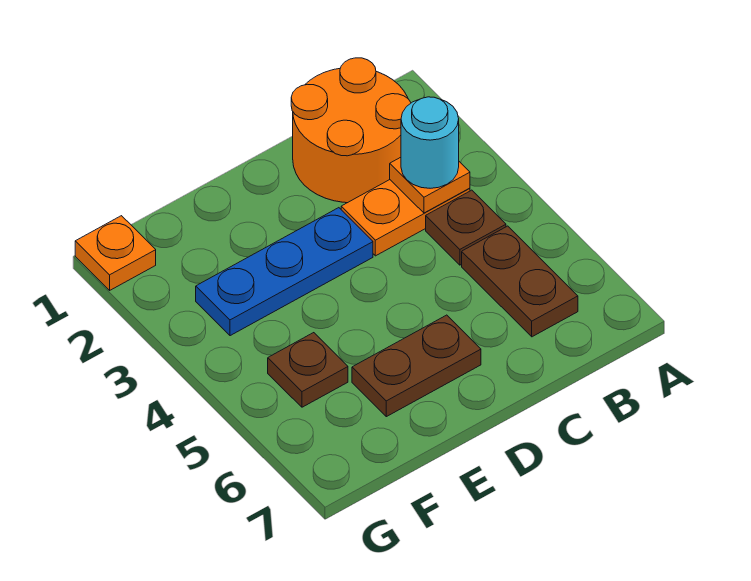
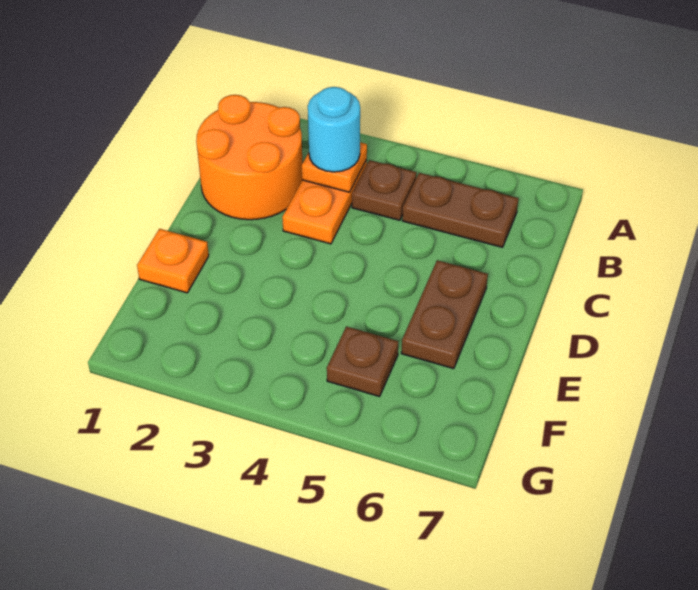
blue plate D3:F3 level 1 -> none
orange plate G1 level 1 -> orange plate E1 level 1

